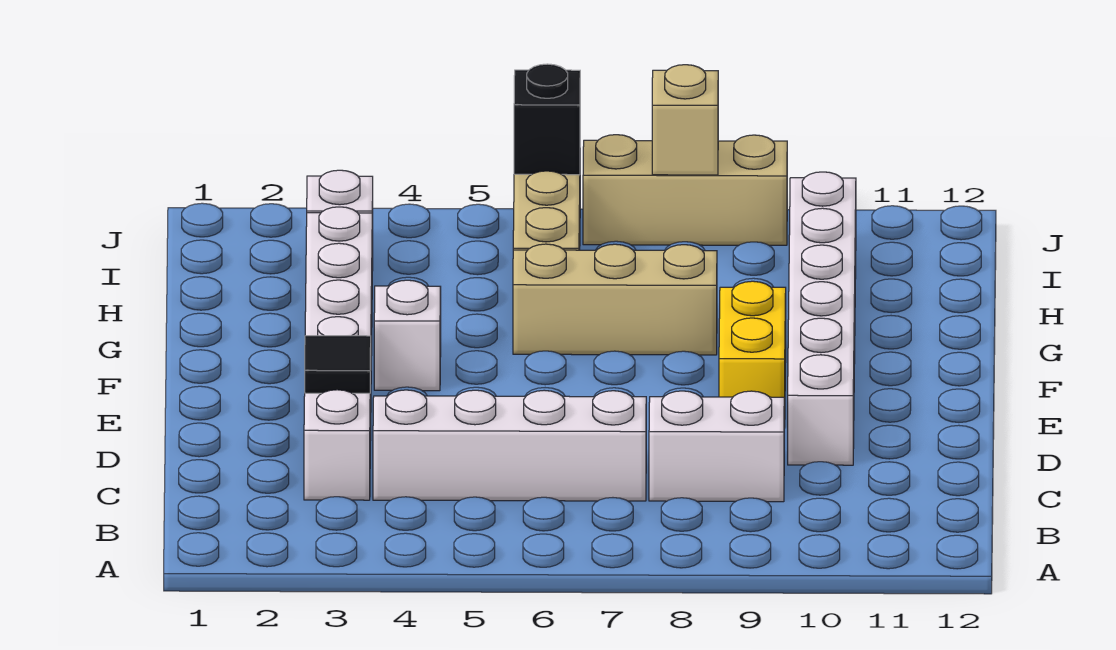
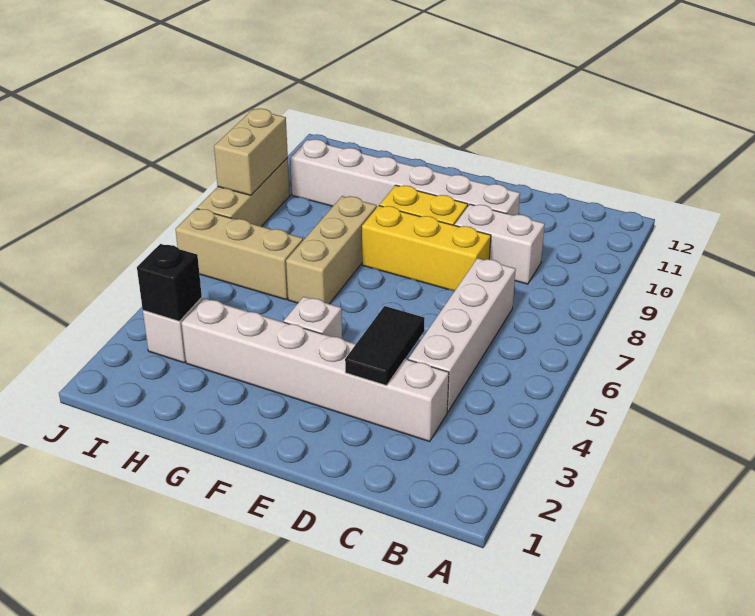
white brick C8:C9 level 1 -> white brick C9:D9 level 1
black tile D3 level 2 -> black tile D3:D4 level 2
none -> yellow brick D8:F8 level 1
black brick J6 level 2 -> black brick I3 level 2
tan brick J8 level 2 -> tan brick J8:J9 level 2

